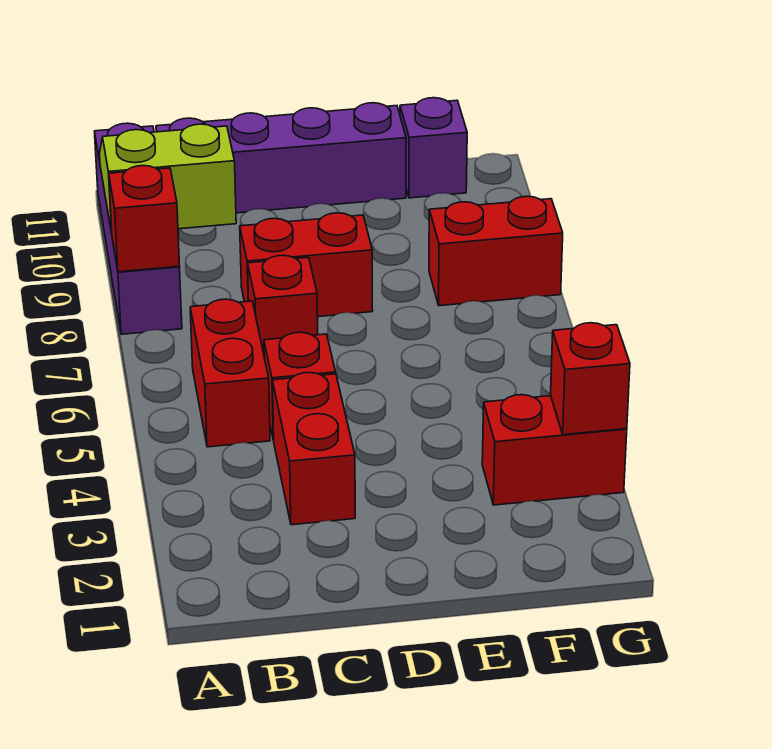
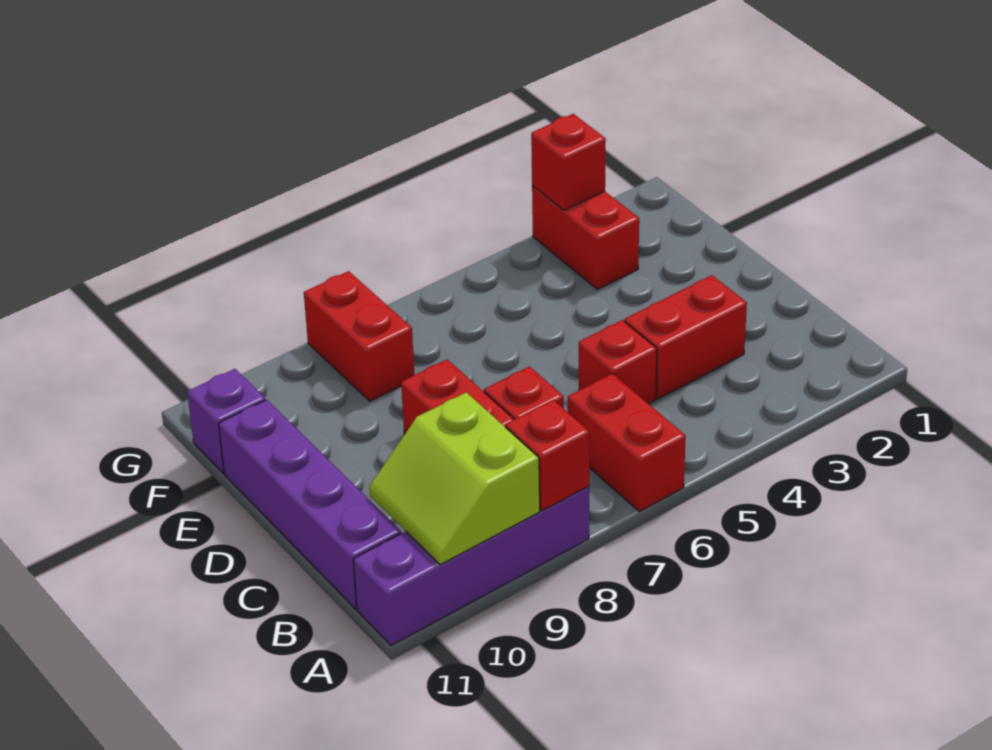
red brick B5:B6 level 1 -> red brick A6:B6 level 1

